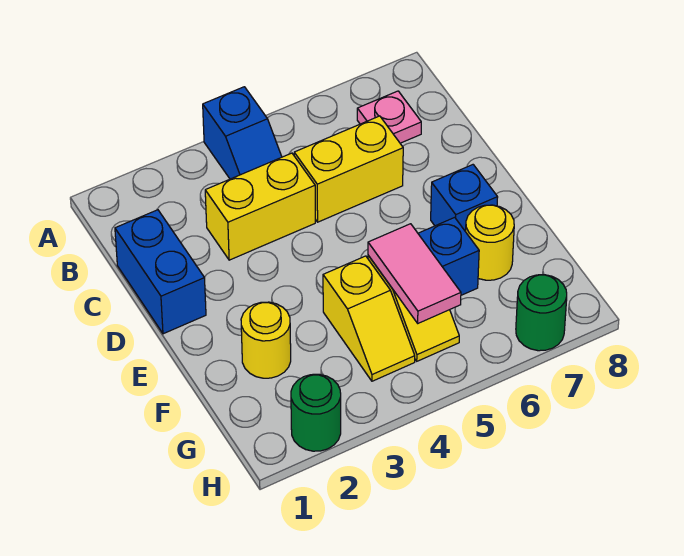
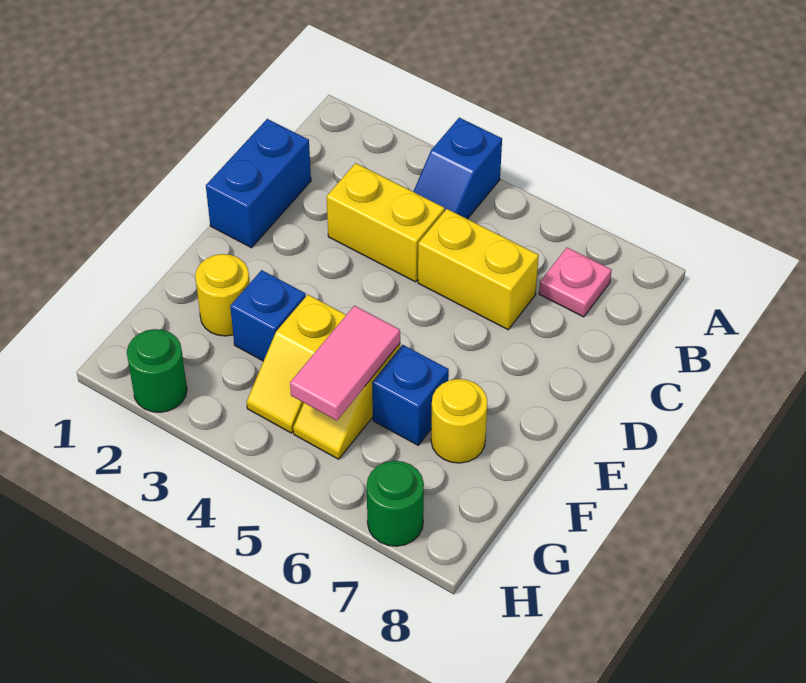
blue brick E7 level 1 -> blue brick F3 level 1

